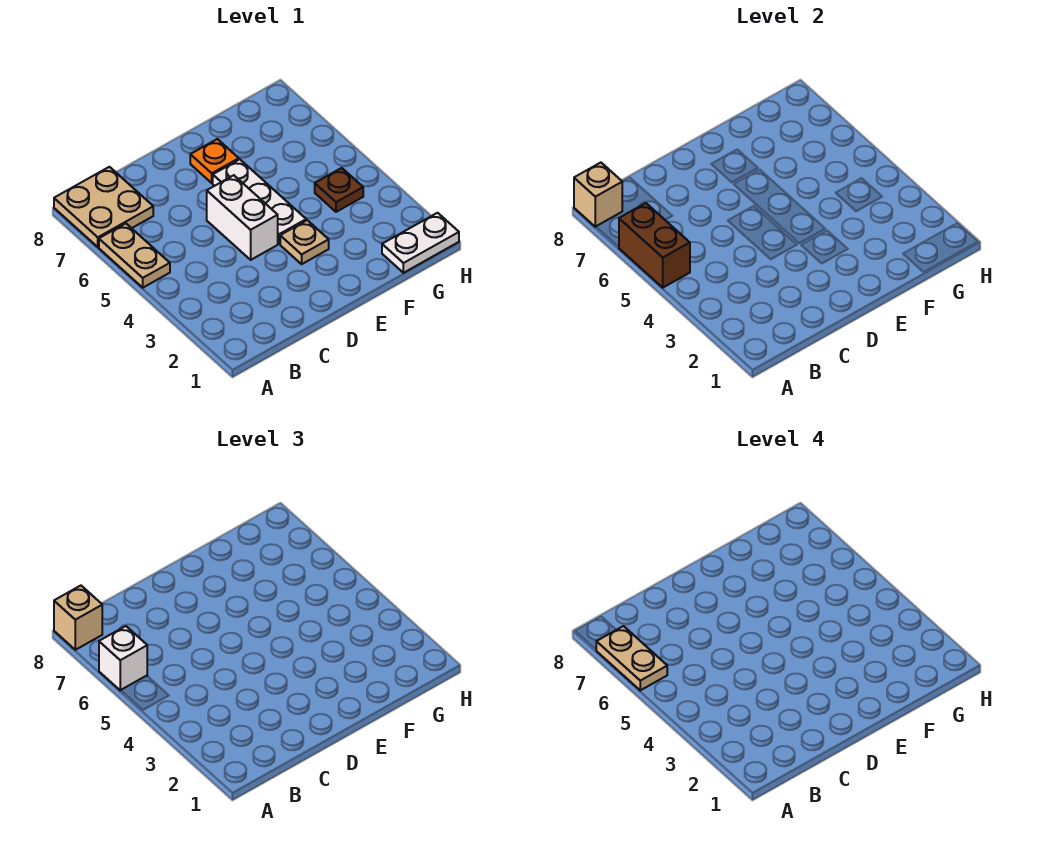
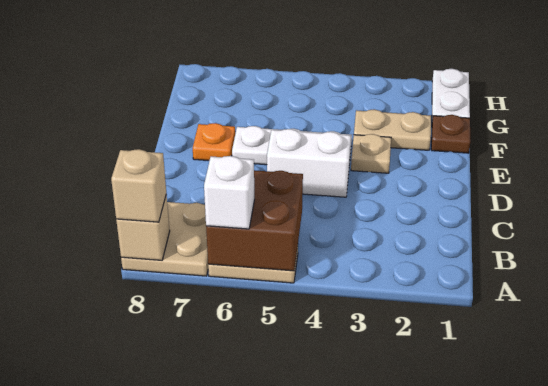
brown brick A5:A6 level 2 -> brown brick A5:B6 level 2
tan plate A6:A7 level 4 -> tan plate F2:F3 level 1
brown plate G4 level 1 -> brown plate F1 level 1

